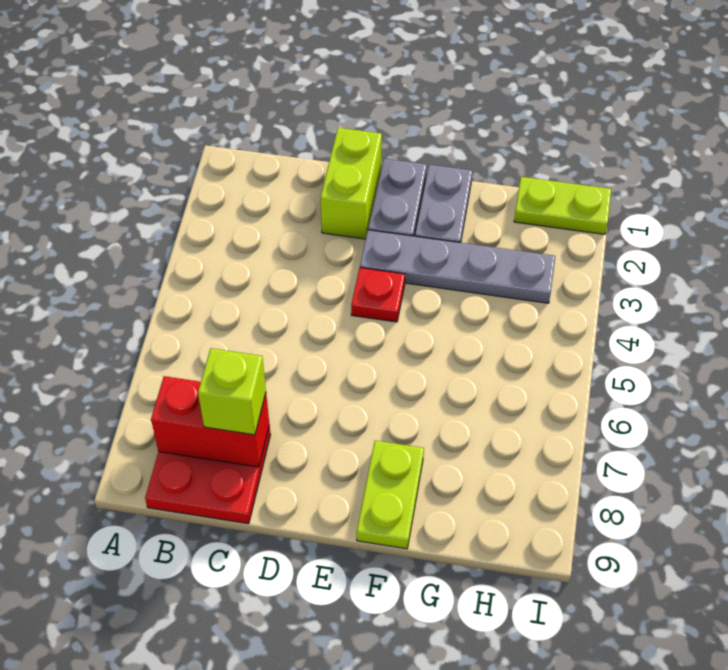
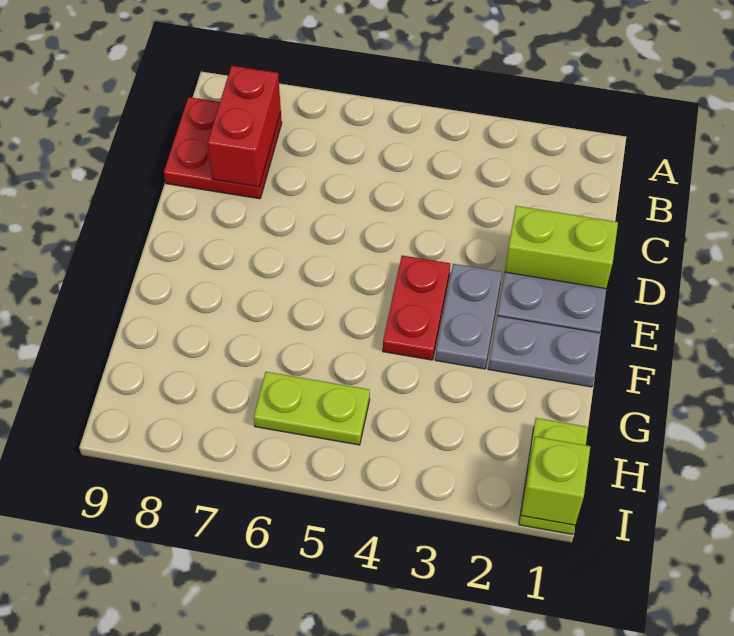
lime brick C8 level 3 -> lime brick I1 level 2
grey plate E3:H3 level 1 -> grey plate E3:F3 level 1
red plate E4 level 1 -> red plate E4:F4 level 1
lime plate F8:F9 level 1 -> lime plate H5:H6 level 1

